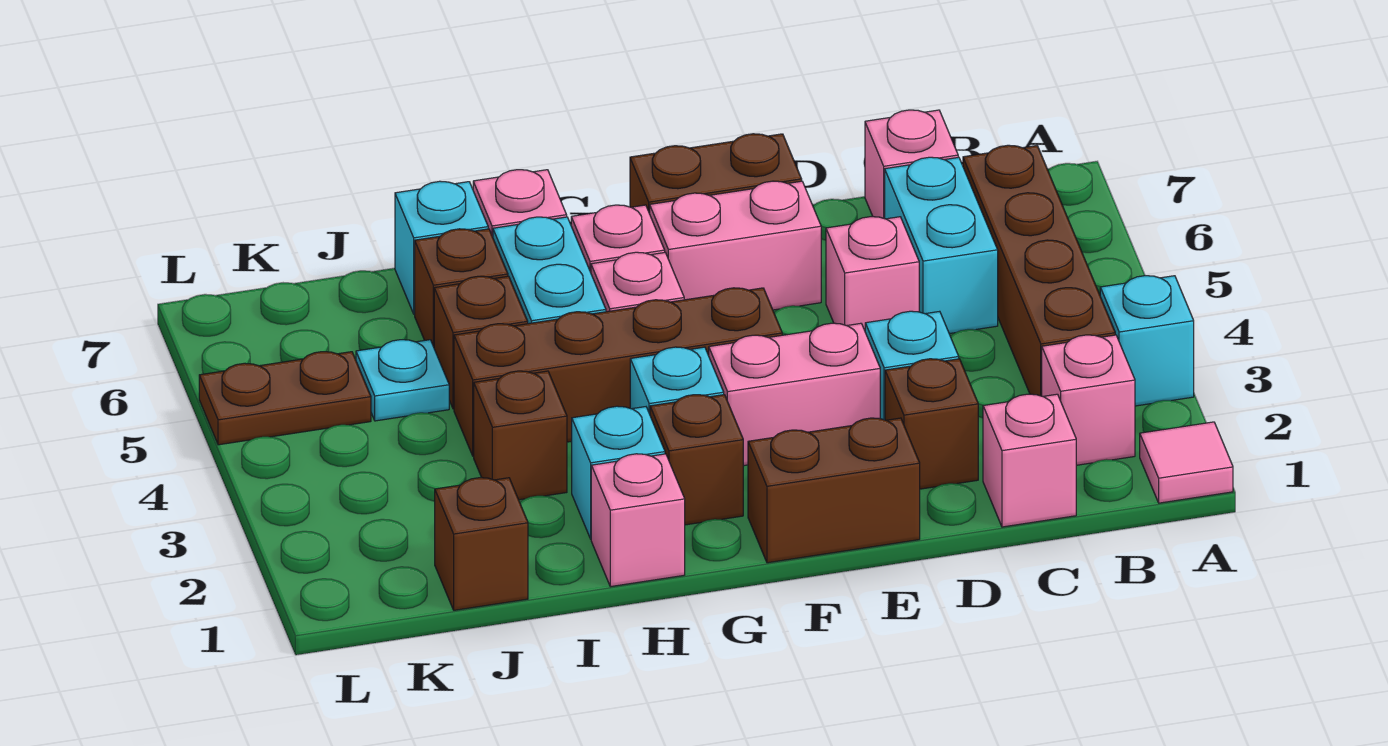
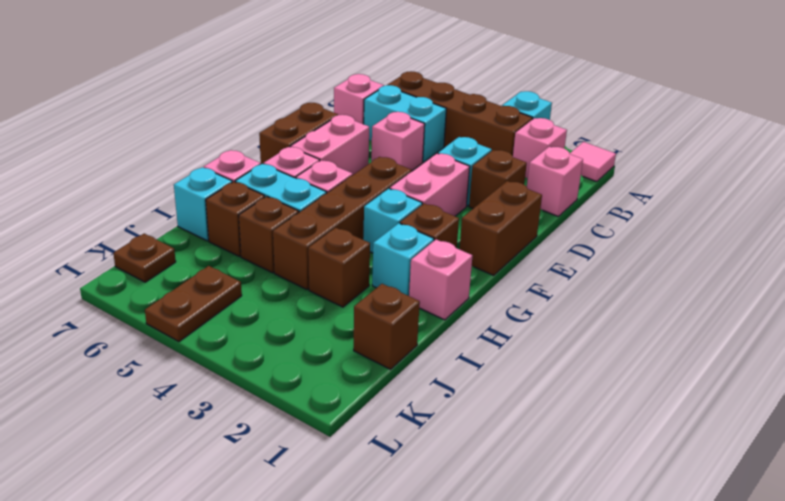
cyan plate J5 level 1 -> none
none -> brown plate K7 level 1

